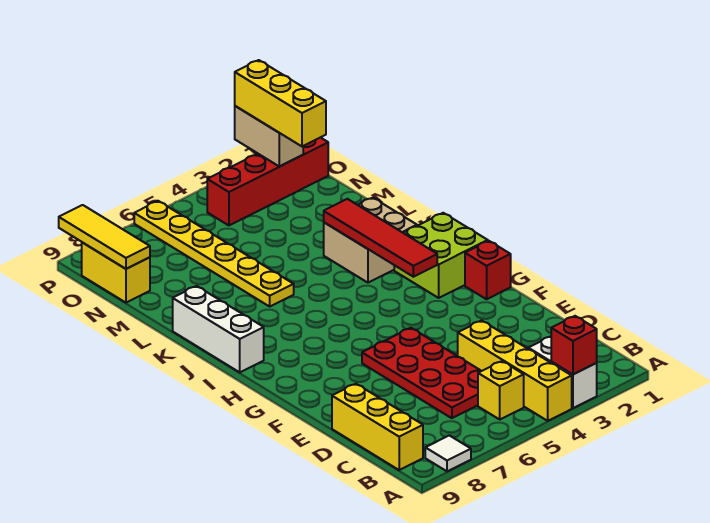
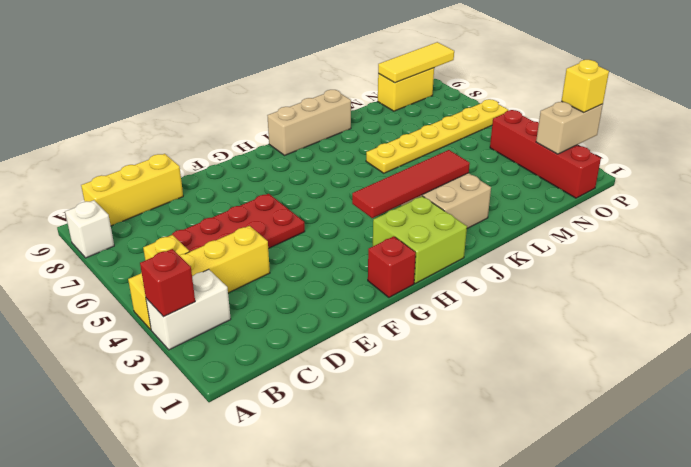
white tile A8 level 1 -> white brick A8 level 1
white brick I9:K9 level 1 -> tan brick I9:K9 level 1
yellow brick N2:P2 level 3 -> yellow brick P2 level 3

